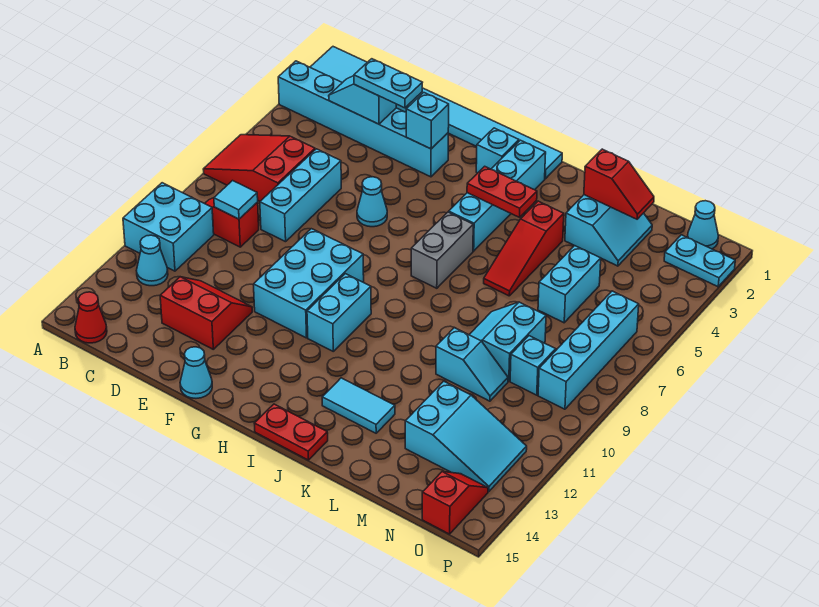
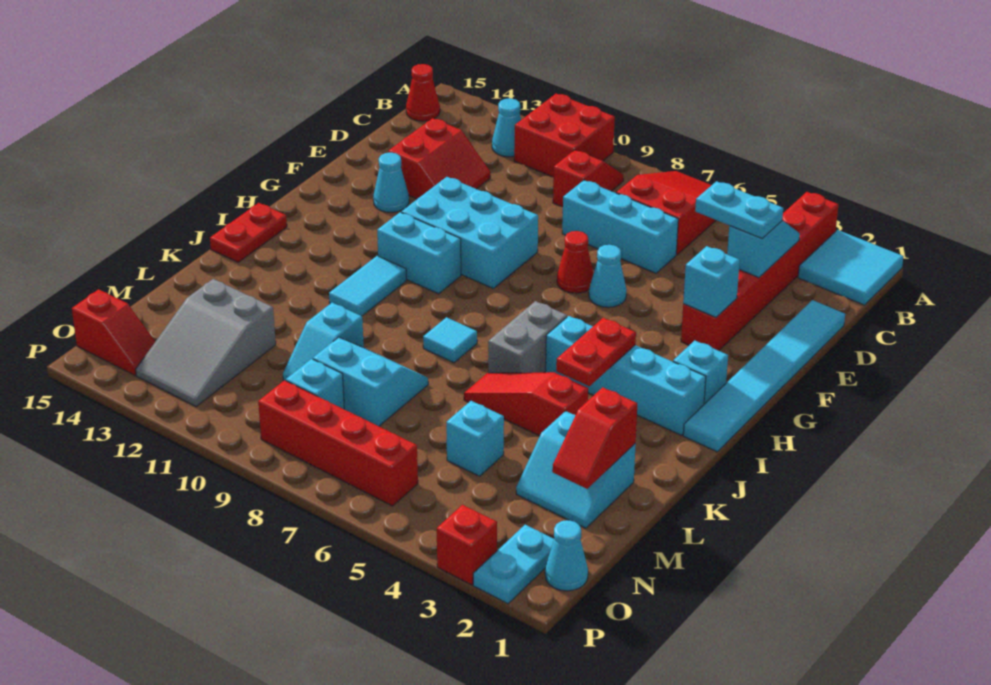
cyan brick A3:F3 level 1 -> red brick A3:F3 level 1
cyan brick A10:B11 level 1 -> red brick A10:B11 level 1
cyan tile C9 level 2 -> cyan tile J8 level 1
cyan plate D3:E3 level 3 -> cyan plate D3:D4 level 3
none -> red cone F7 level 1
cyan cone F15 level 1 -> cyan cone F13 level 1
grey brick I6:I7 level 1 -> grey brick I6:J6 level 1
cyan tile J13:K13 level 1 -> cyan tile I11:J11 level 1
cyan brick M5:M6 level 1 -> cyan brick M5 level 1
cyan slope M12:O13 level 1 top M -> grey slope M12:O13 level 1 top M
cyan brick O6:O9 level 1 -> red brick O6:O9 level 1
none -> red brick P3 level 1

